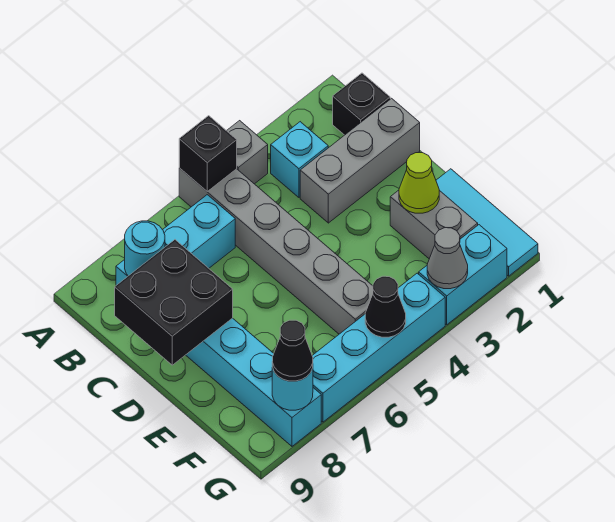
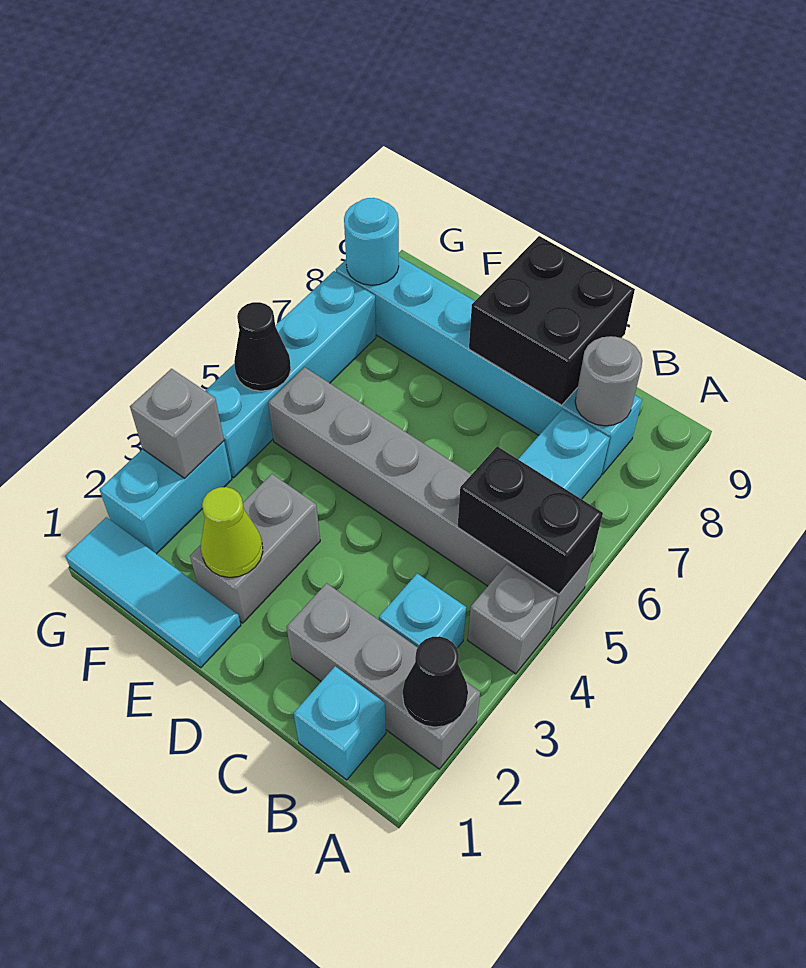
black brick A5 level 2 -> black brick A5:B5 level 2
black brick B1 level 1 -> cyan brick B1 level 1
cyan round brick B8 level 2 -> grey round brick B8 level 2
grey brick C1:C3 level 1 -> grey brick A2:C2 level 1
grey brick E2:F2 level 1 -> grey brick E2:E3 level 1
grey cone G3 level 2 -> grey brick G3 level 2
black cone G8 level 3 -> black cone A2 level 2

